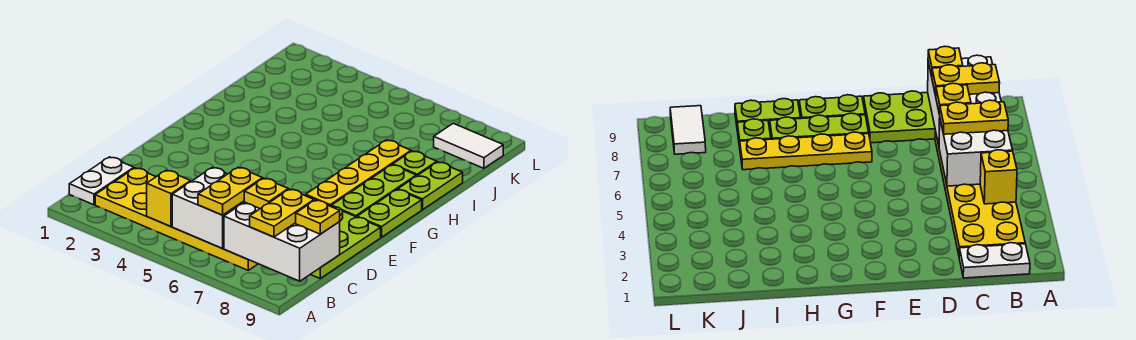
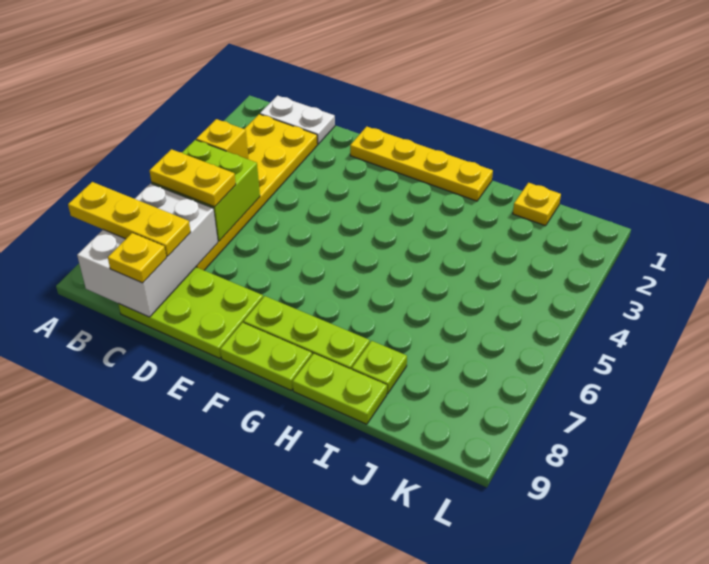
white brick B5:C6 level 2 -> lime brick B5:C6 level 2
yellow plate B8:C8 level 3 -> yellow plate A8:C8 level 3
yellow plate C7 level 3 -> yellow plate J1 level 1
yellow plate F7:I7 level 1 -> yellow plate E1:H1 level 1
white tile K8:K9 level 1 -> none

